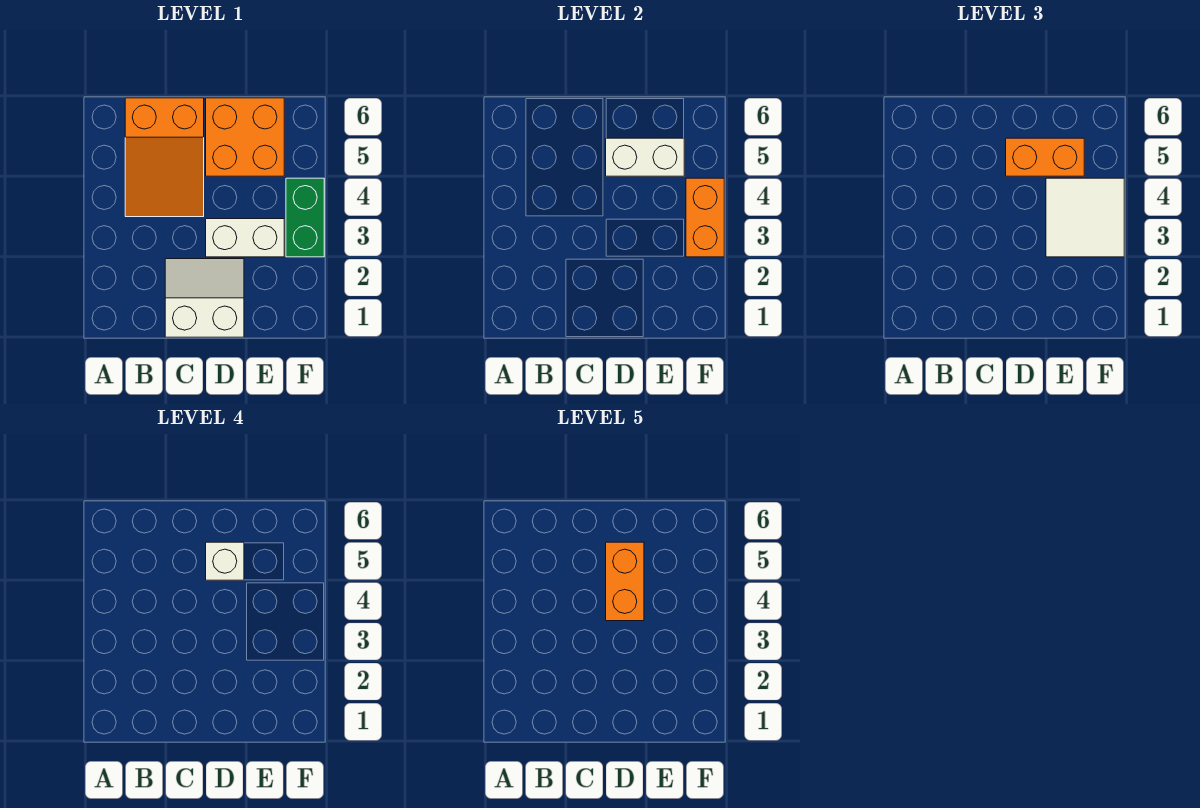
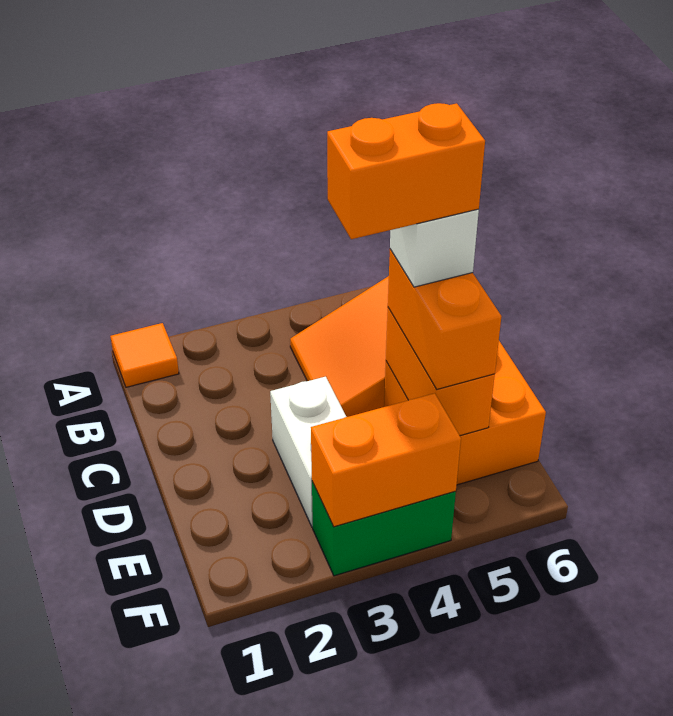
none -> orange tile A1 level 1
white slope C1:D2 level 1 top 1 -> none
white brick D5:E5 level 2 -> orange brick D5:E5 level 2
white tile E3:F4 level 3 -> none

